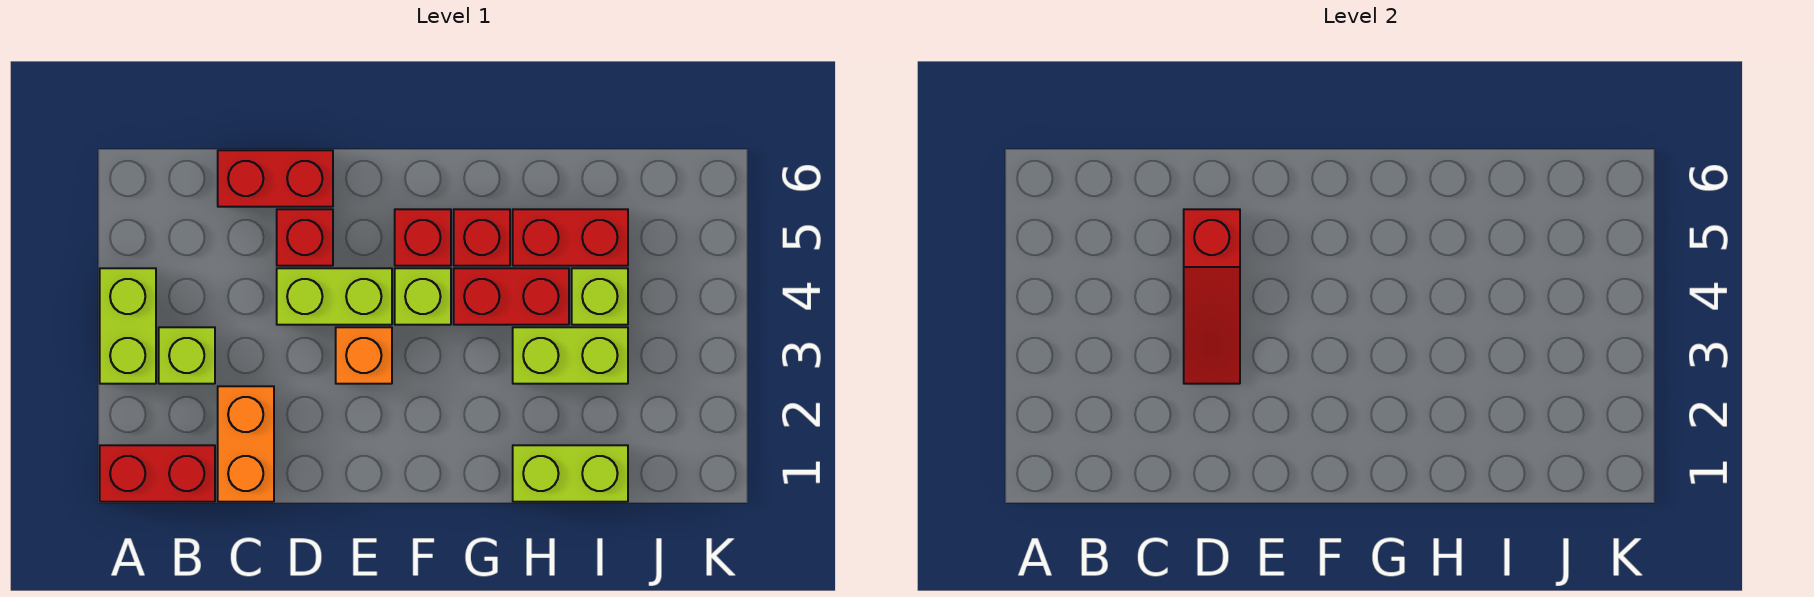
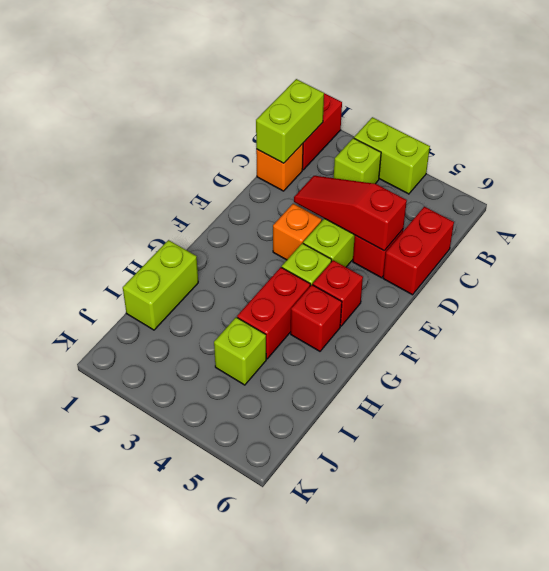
orange brick C1:C2 level 1 -> orange brick C1 level 1
lime brick H3:I3 level 1 -> lime brick B1:C1 level 2
red brick H5:I5 level 1 -> none

